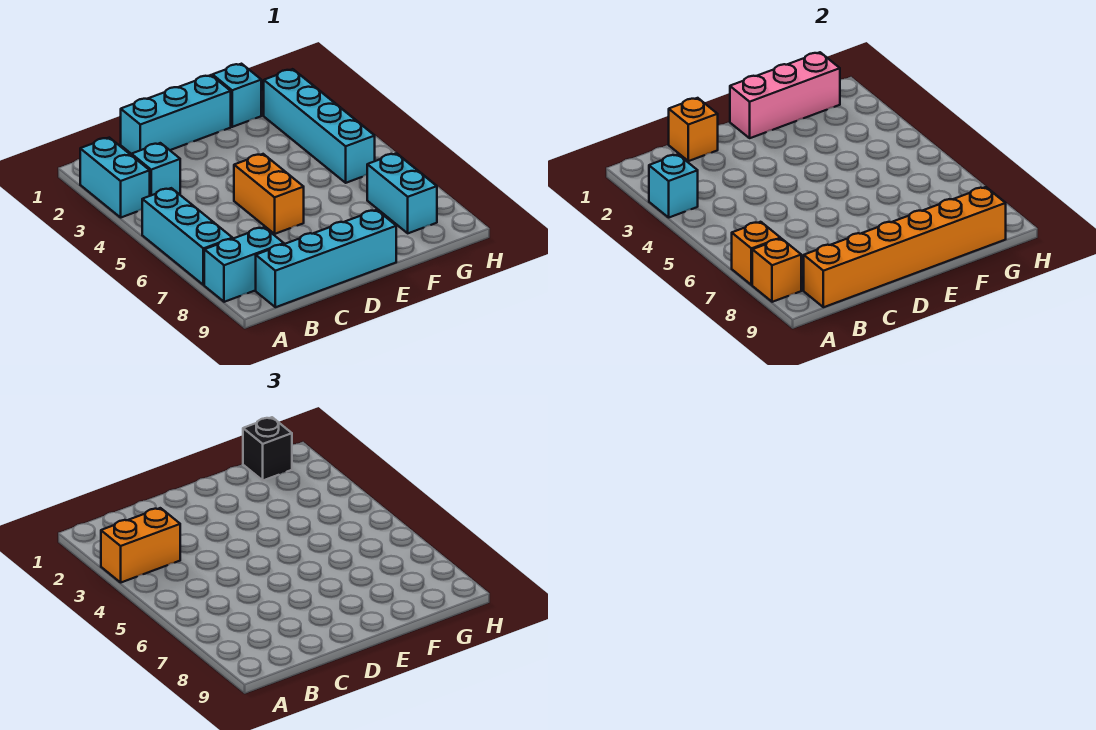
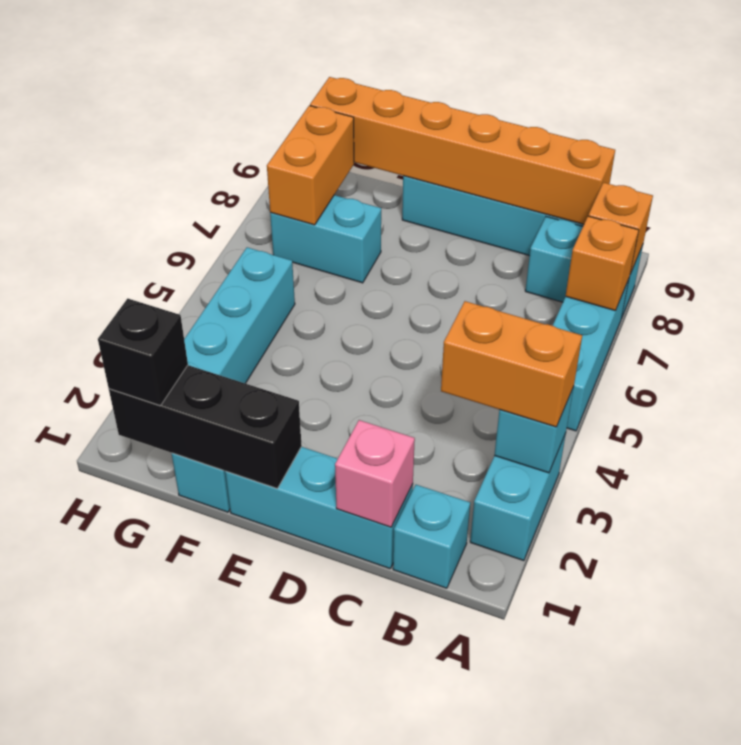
cyan brick B3 level 1 -> cyan brick B1 level 1
orange brick C1 level 2 -> pink brick C1 level 2
orange brick D5:D6 level 1 -> orange brick G7:G8 level 2
pink brick E1:G1 level 2 -> black brick E1:G1 level 2
cyan brick G7:G8 level 1 -> cyan brick F7:G7 level 1

